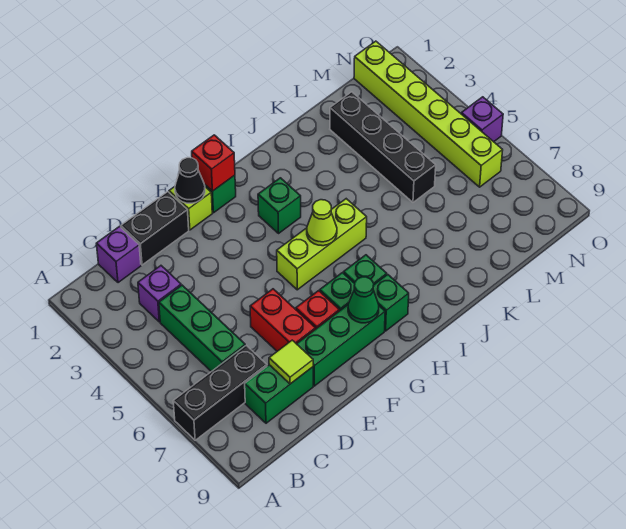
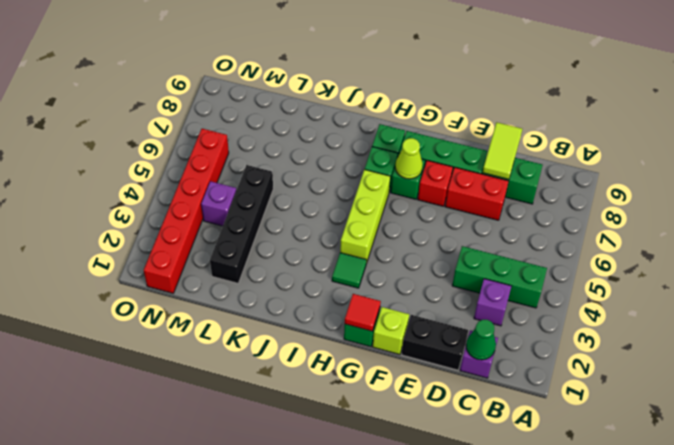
black brick A7:C7 level 1 -> none
green brick C4:C6 level 1 -> green brick B4:D4 level 1
lime tile D8 level 2 -> lime tile D8:D9 level 2
red brick E6:E7 level 1 -> red brick D7:E7 level 1
black cone F1 level 2 -> none
red brick G1 level 2 -> red tile G1 level 2
lime brick G5:I5 level 1 -> lime brick H4:H6 level 1
green cone G8 level 2 -> green cone C1 level 2
green brick H3 level 1 -> green tile H3 level 1
lime cone H5 level 2 -> lime cone G7 level 2
lime brick N1:N6 level 1 -> red brick N1:N6 level 1
purple brick O5 level 1 -> purple brick M4 level 1

